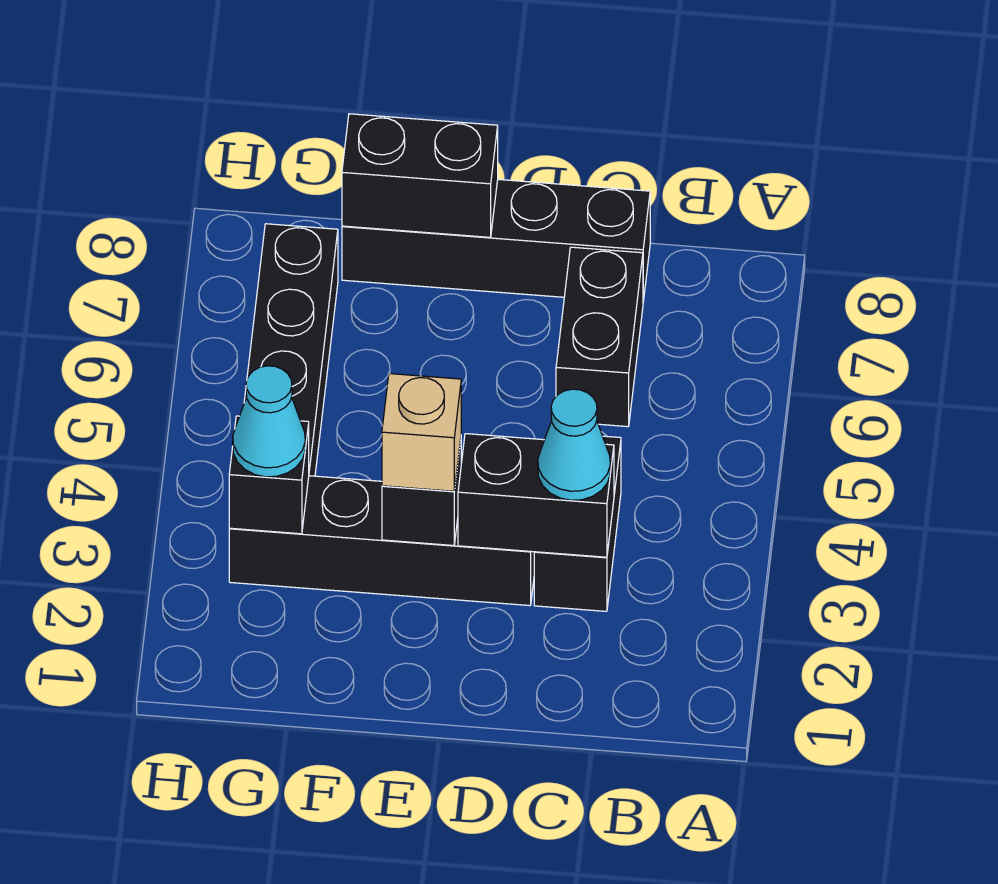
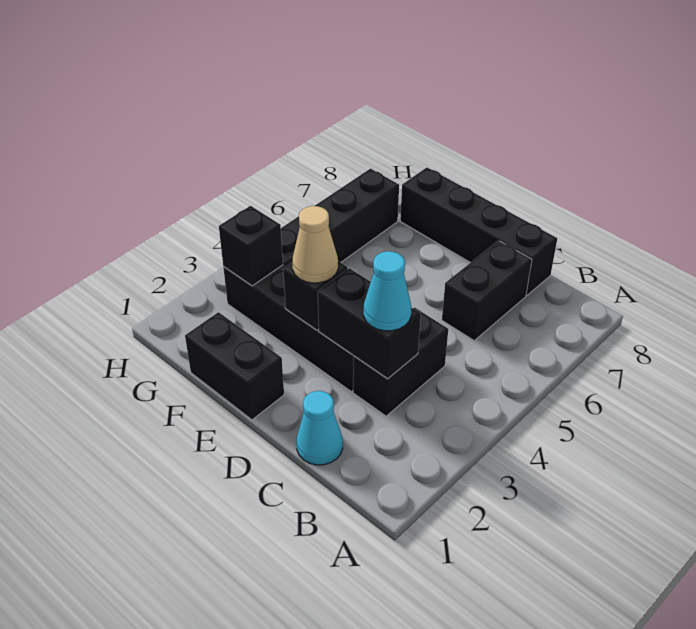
tan brick E3 level 3 -> tan cone E3 level 3
black brick E8:F8 level 2 -> black brick E1:F1 level 1
cyan cone G3 level 3 -> cyan cone C1 level 1

